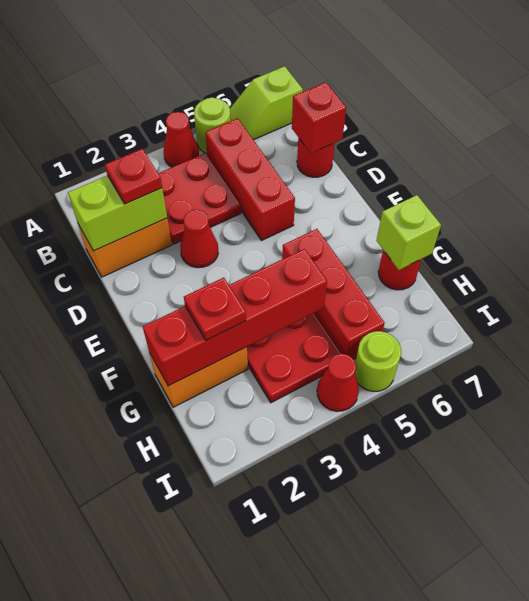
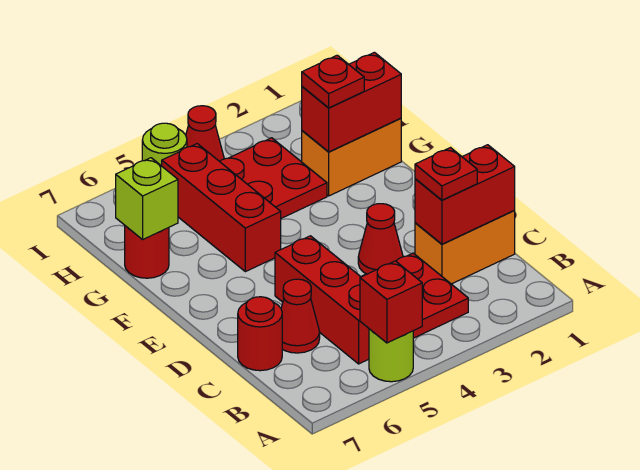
red cone A4 level 1 -> red cone C6 level 1
lime slope A6:A7 level 1 top 7 -> none
lime brick C1:C2 level 2 -> red brick C1:C2 level 2
red brick C7 level 2 -> red brick A5 level 2
red brick G1:G4 level 2 -> red brick G1:G2 level 2

